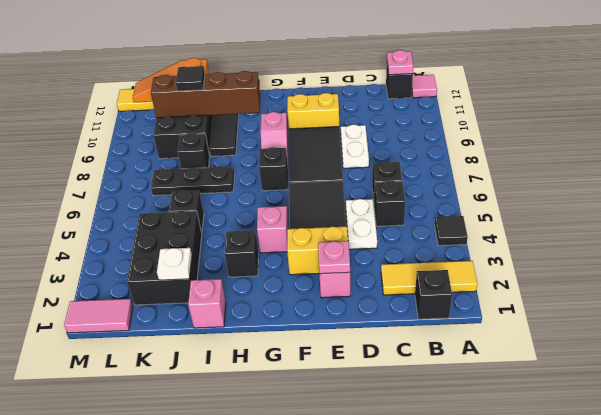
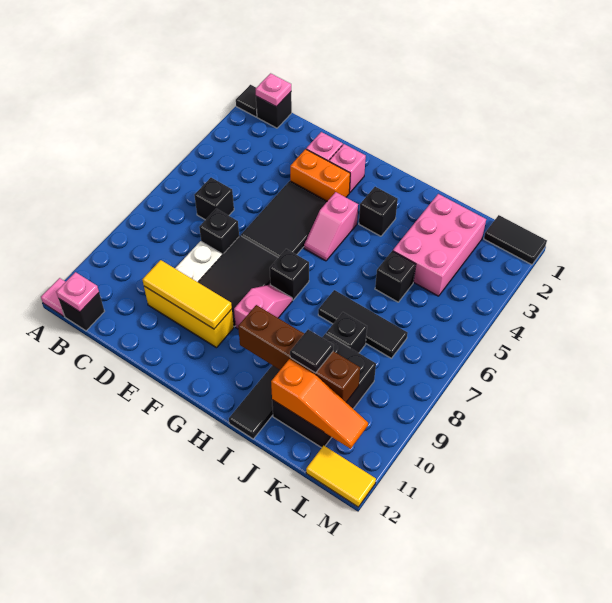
yellow tile A2:C2 level 1 -> yellow tile D10:F10 level 2
black tile A4 level 1 -> black tile A1 level 1
black brick C5 level 1 -> black brick D7 level 1
white plate D4:D5 level 1 -> none
pink plate E2 level 2 -> pink plate B1 level 2
yellow brick E3:F3 level 1 -> orange brick E3:F3 level 1
yellow brick E10:F10 level 1 -> yellow brick D10:F10 level 1
pink brick I1 level 1 -> pink brick F2 level 1
black plate I7:K7 level 1 -> black tile I7:K7 level 1
black brick J2:K4 level 1 -> pink brick J2:K4 level 1
white plate J2 level 2 -> none
pink tile L1:M1 level 1 -> black tile L1:M1 level 1

